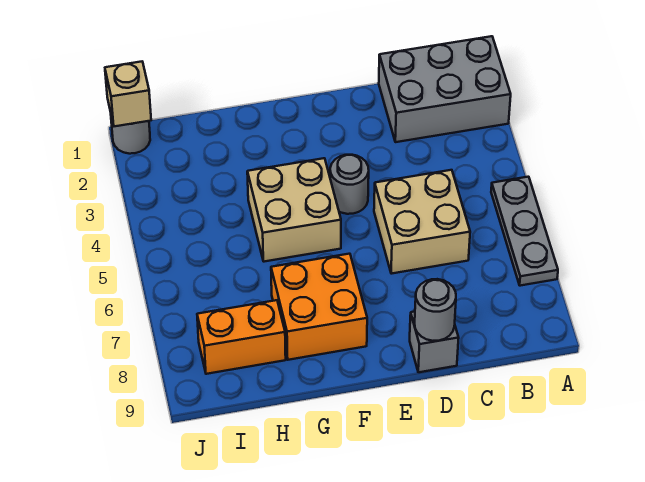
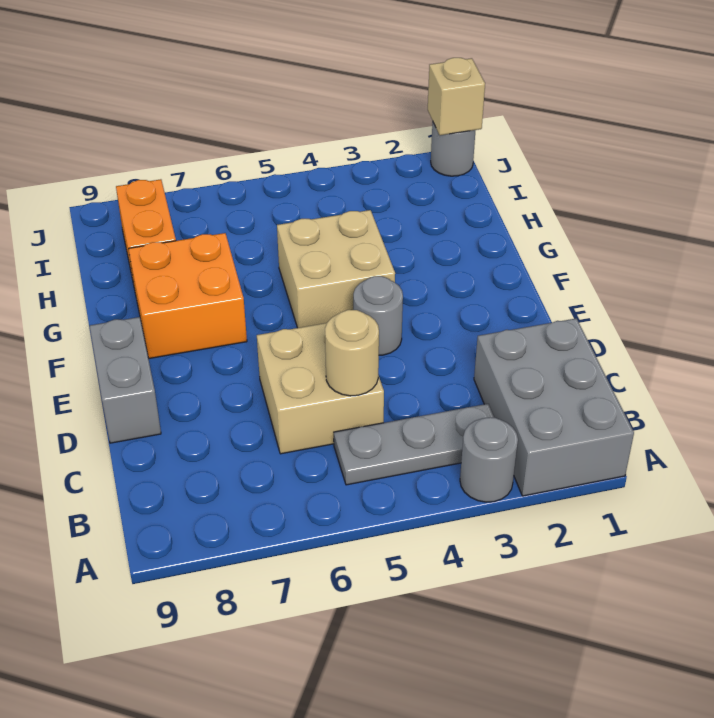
grey plate A5:A7 level 1 -> grey plate B3:B5 level 1
none -> tan round brick C5 level 2
grey brick D9 level 1 -> grey brick D9:E9 level 1
grey round brick D9 level 2 -> grey round brick A3 level 1

